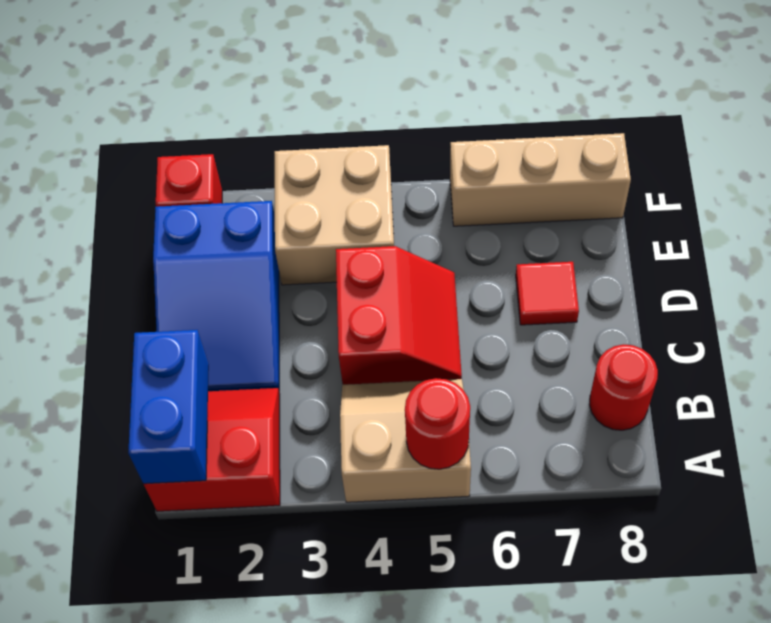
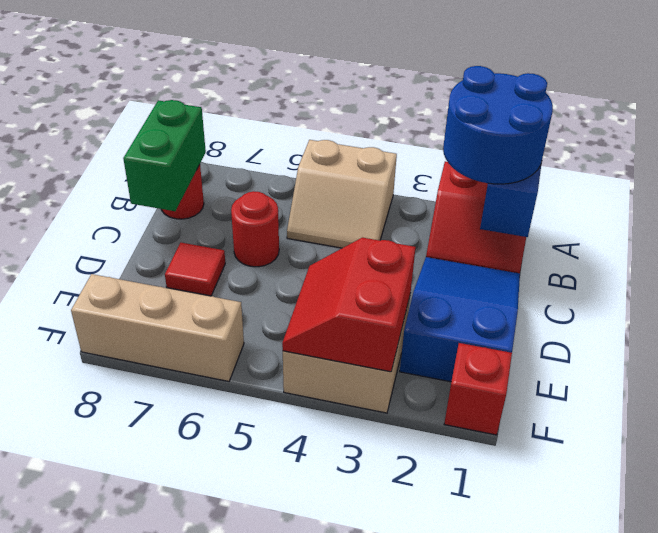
none -> blue round brick A1:B2 level 3
red round brick A5 level 2 -> red round brick C6 level 1
none -> green brick B8:C8 level 2
red slope C4:D5 level 1 top 4 -> red slope E3:F4 level 2 top 3

